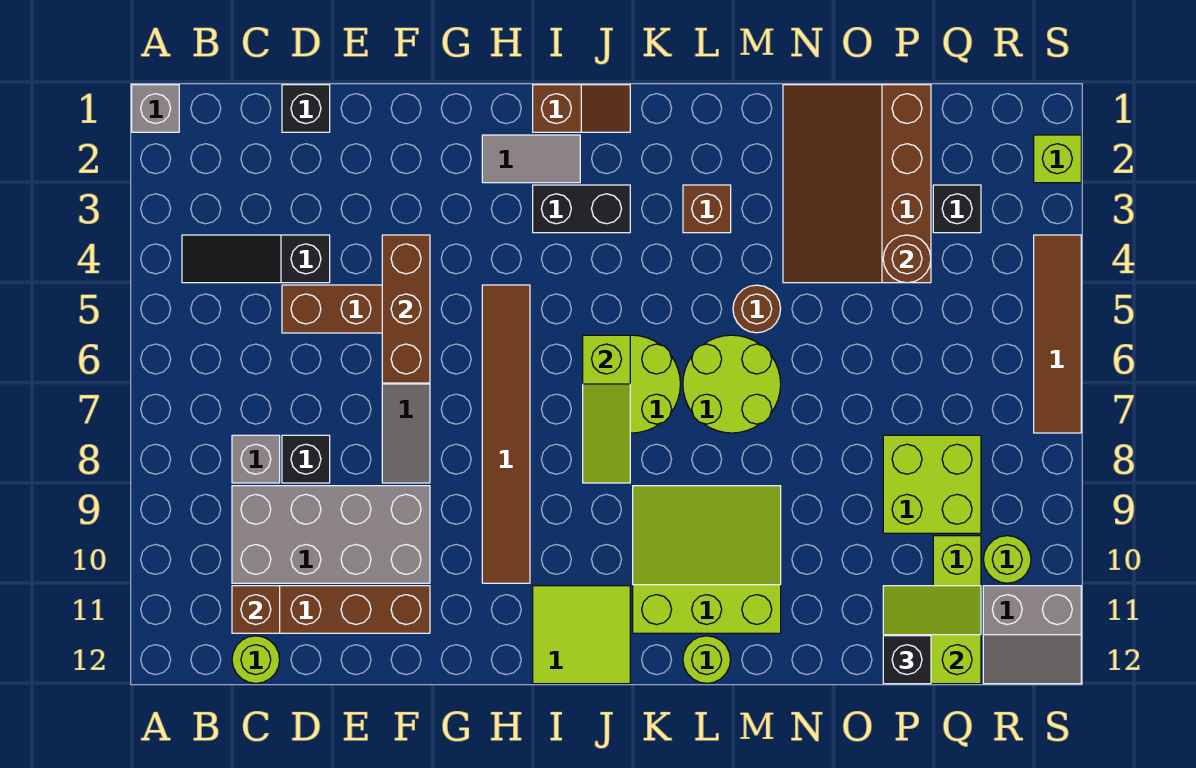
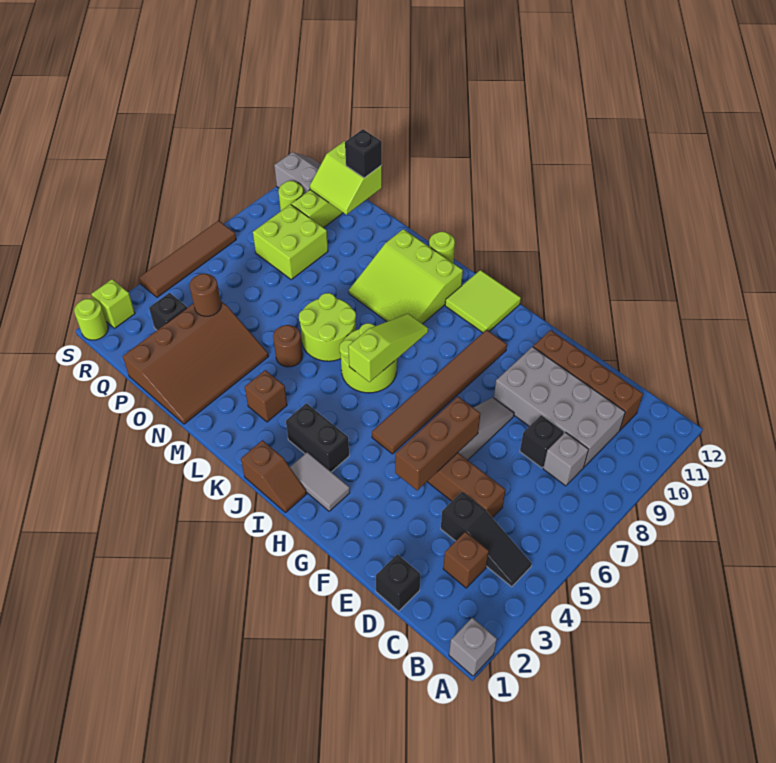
brown brick C11 level 2 -> brown brick C3 level 1
lime round brick C12 level 1 -> lime round brick S1 level 1
brown slope I1:J1 level 1 top I -> brown slope I1:J1 level 1 top J

